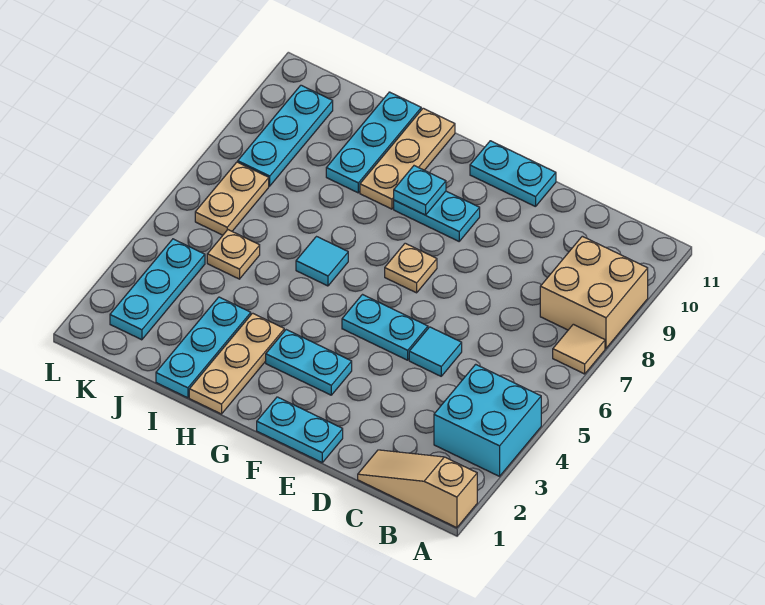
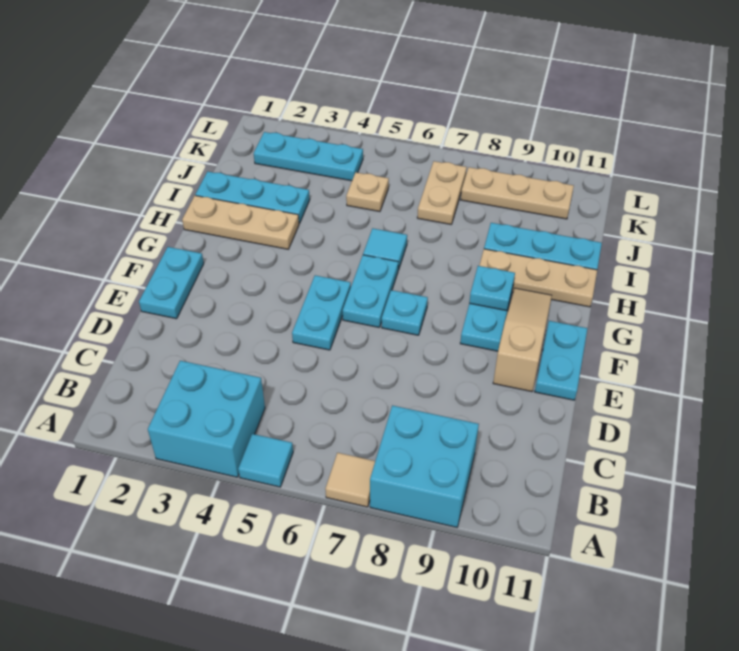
tan slope A1:C1 level 1 top A -> tan slope E10:G10 level 1 top E
tan brick A8:B9 level 1 -> cyan brick A8:B9 level 1
cyan tile D5 level 1 -> cyan tile A5 level 1
cyan plate F3:G3 level 1 -> cyan plate F6:G6 level 1
tan plate F7 level 1 -> cyan plate F7 level 1
tan plate K6:K7 level 1 -> tan plate J7:K7 level 1
cyan plate K8:K10 level 1 -> tan plate K8:K10 level 1

